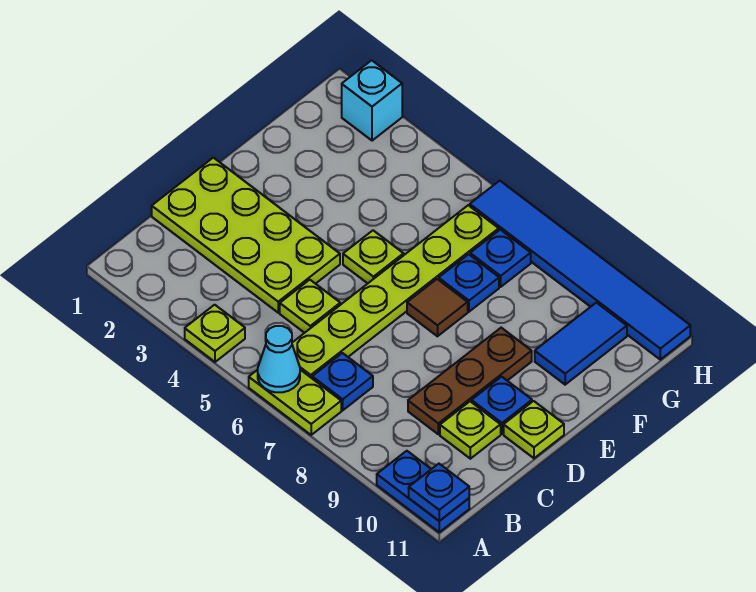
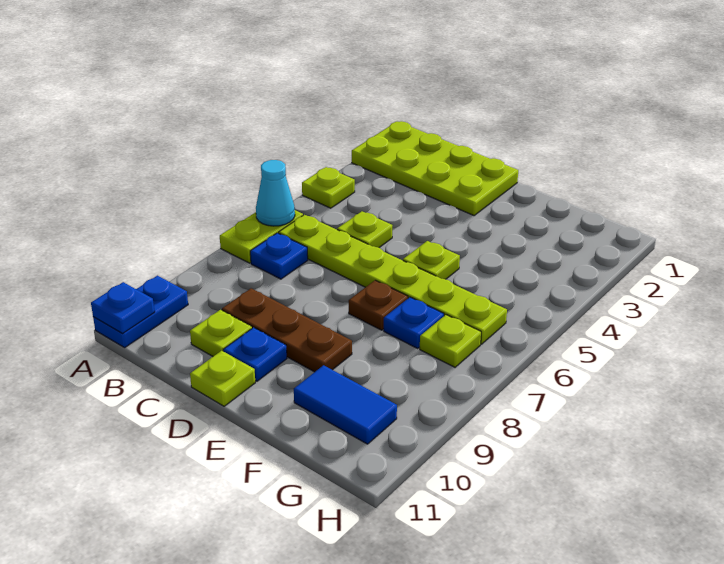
lime plate C1:D4 level 1 -> lime plate A1:D2 level 1
brown tile E7 level 1 -> brown plate E7 level 1
blue plate G7 level 1 -> lime plate G7 level 1
cyan brick H2 level 1 -> none
blue tile H6:H11 level 1 -> none

